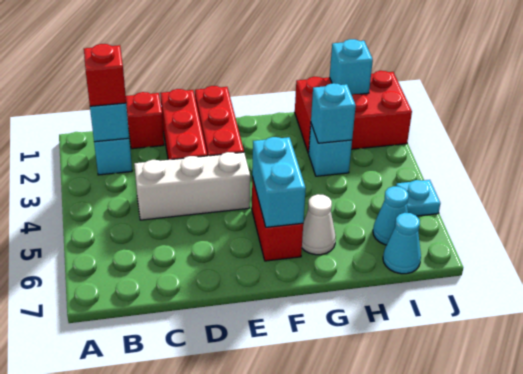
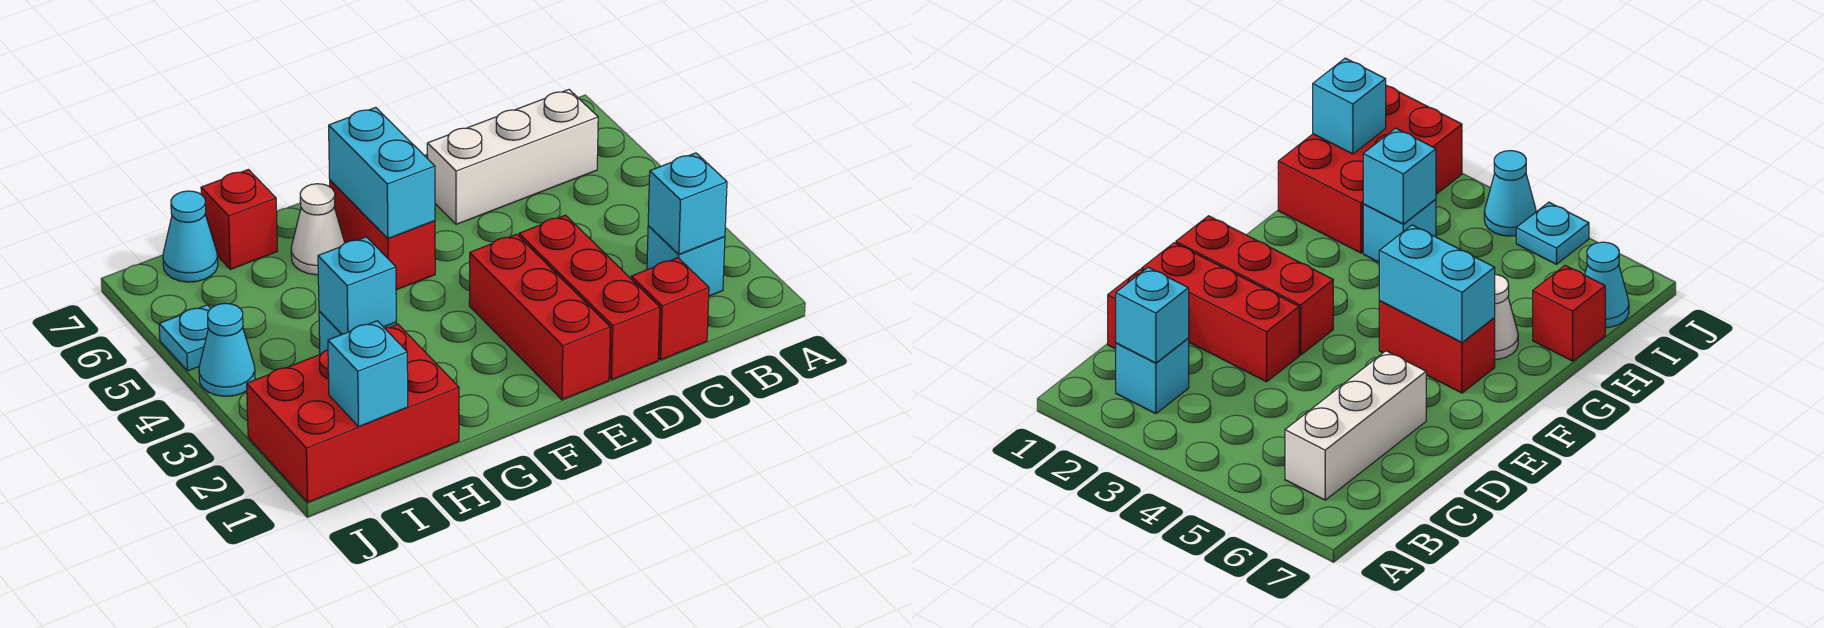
red brick B2 level 3 -> red brick H7 level 1
white brick C4:E4 level 1 -> white brick B6:D6 level 1
cyan cone I6 level 1 -> cyan cone J4 level 1

